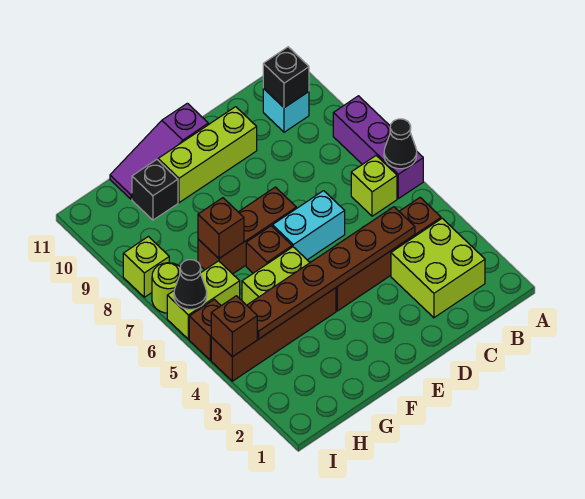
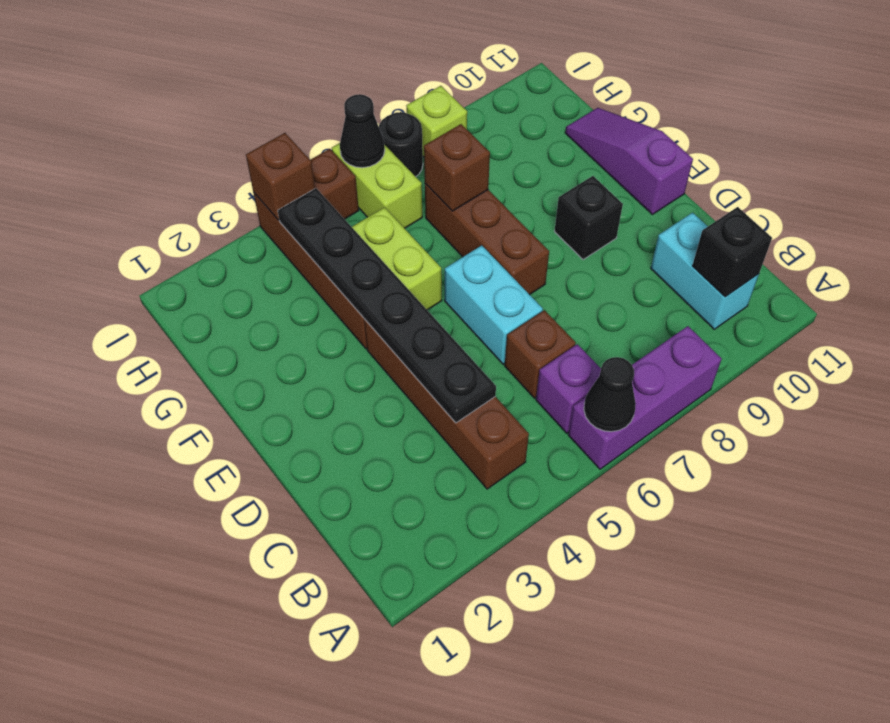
lime brick B2:C3 level 1 -> none
lime brick B6 level 1 -> purple brick B6 level 1
cyan brick B10 level 1 -> cyan brick B10:C10 level 1
brown plate C4:H4 level 2 -> black plate C4:H4 level 2
lime brick D10:F10 level 1 -> none
brown brick F6 level 1 -> brown brick C6 level 1
black brick G10 level 1 -> black brick E9 level 1
lime round brick I7 level 1 -> black round brick I7 level 1

